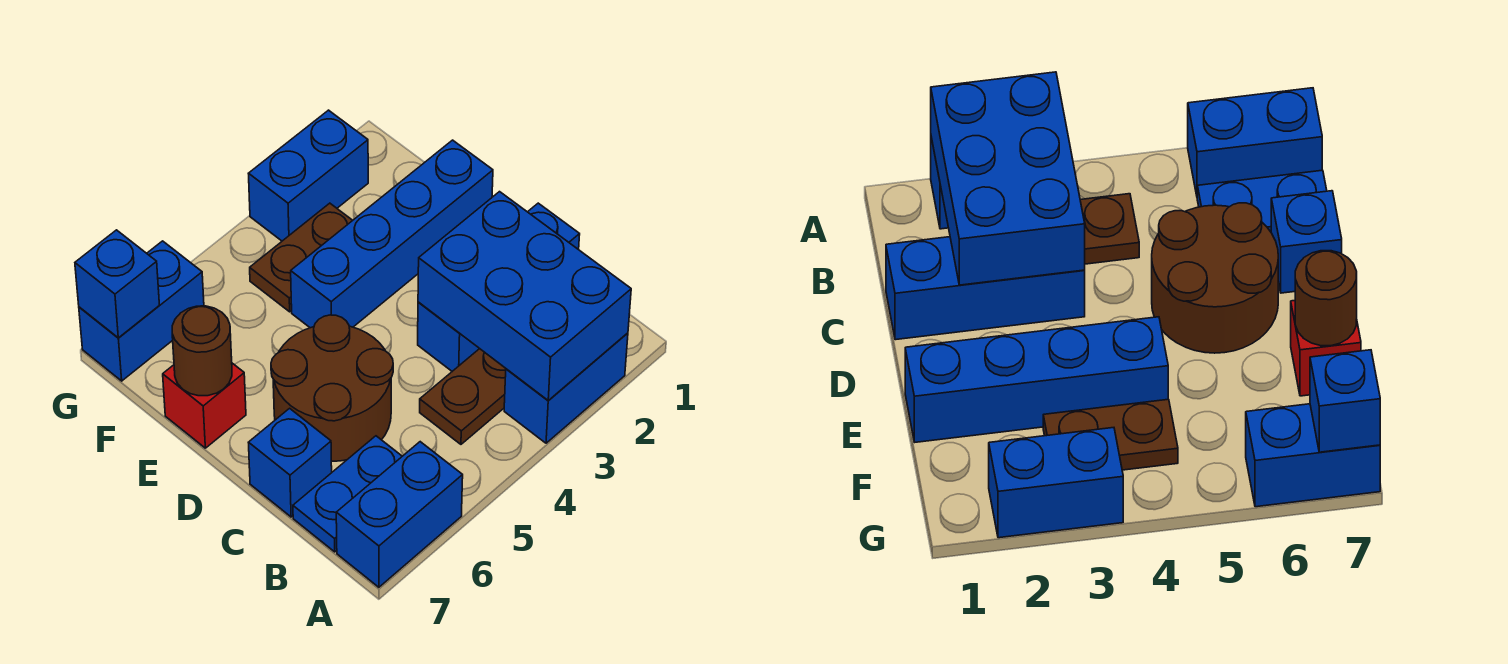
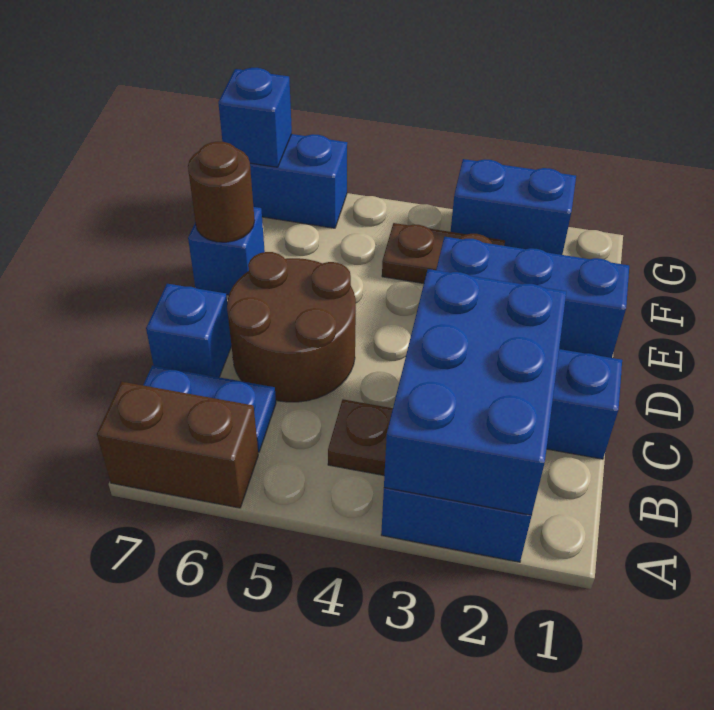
blue brick A6:A7 level 1 -> brown brick A6:A7 level 1
blue brick E1:E4 level 1 -> blue brick E1:E3 level 1
red brick E7 level 1 -> blue brick E7 level 1

